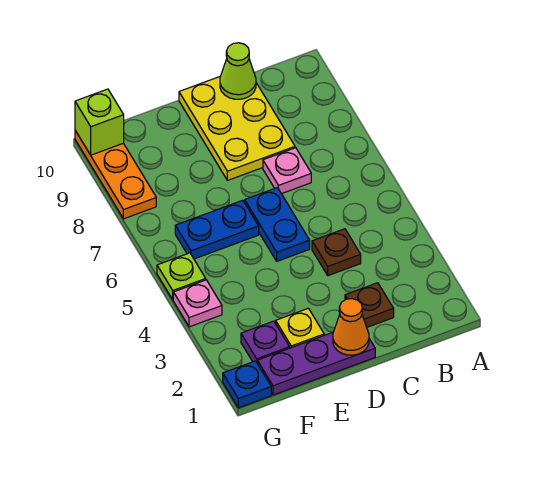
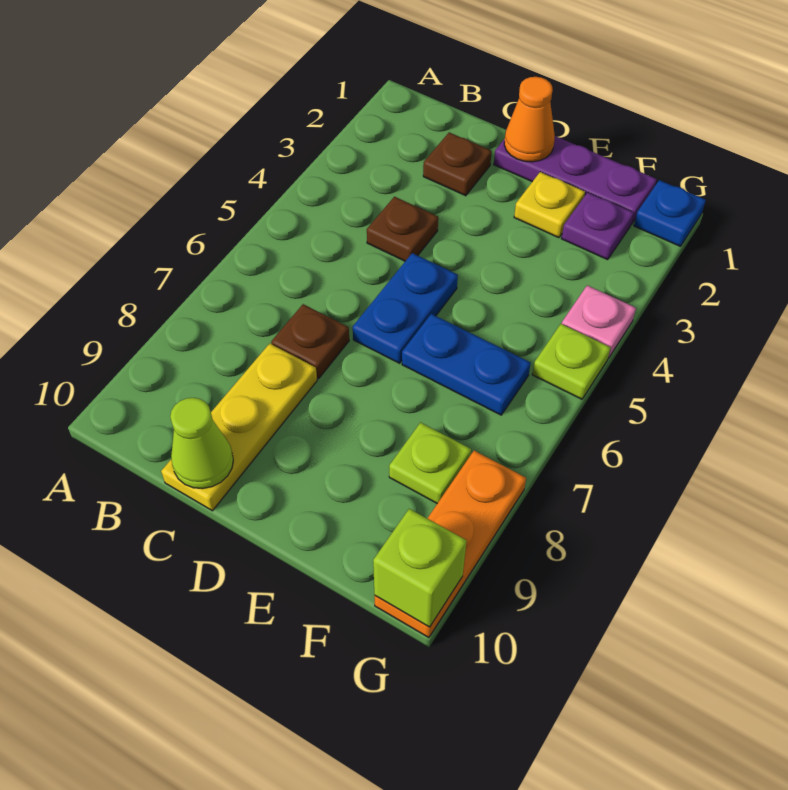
pink plate C7 level 1 -> brown plate C7 level 1
yellow plate C8:D10 level 1 -> yellow plate C8:C10 level 1
none -> lime plate F8 level 1

